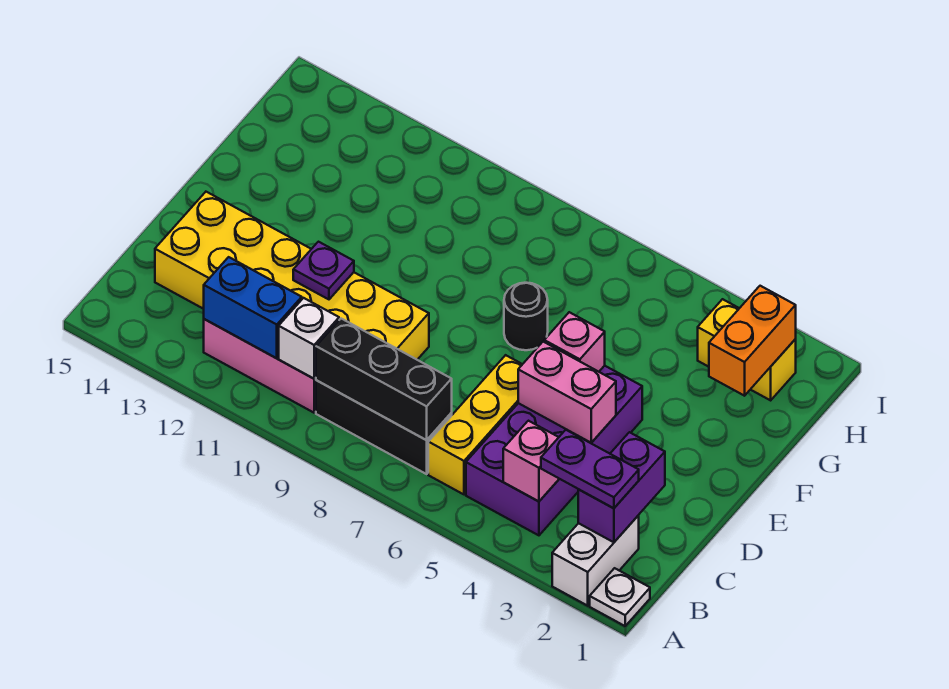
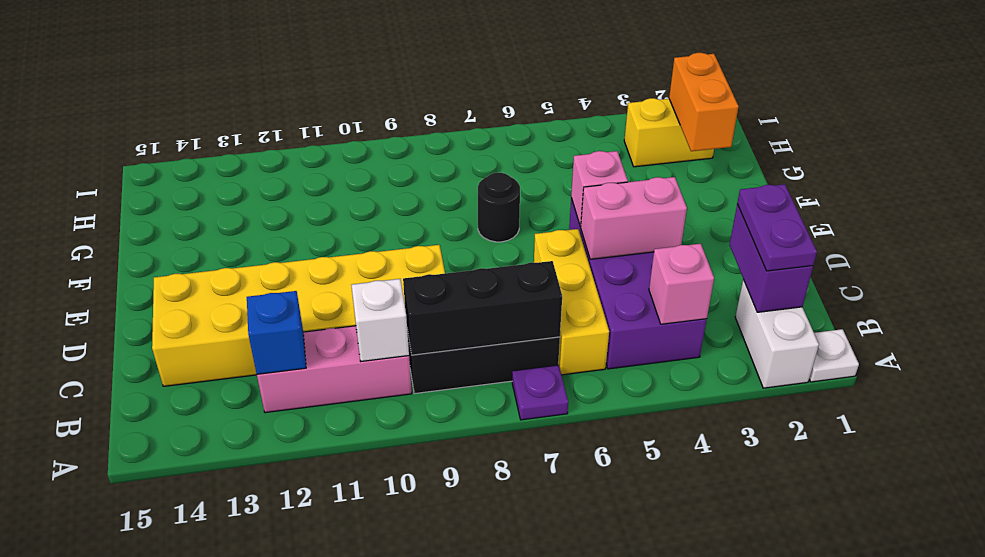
purple plate B2:B3 level 3 -> purple plate B2:C2 level 3
blue brick B11:B12 level 2 -> blue brick B12 level 2
purple plate D11 level 2 -> purple plate A7 level 1

